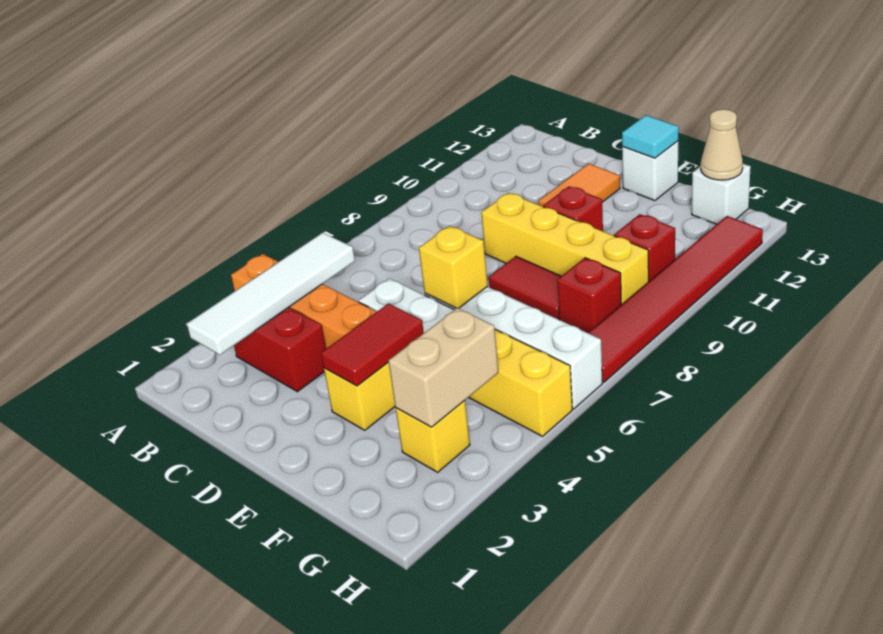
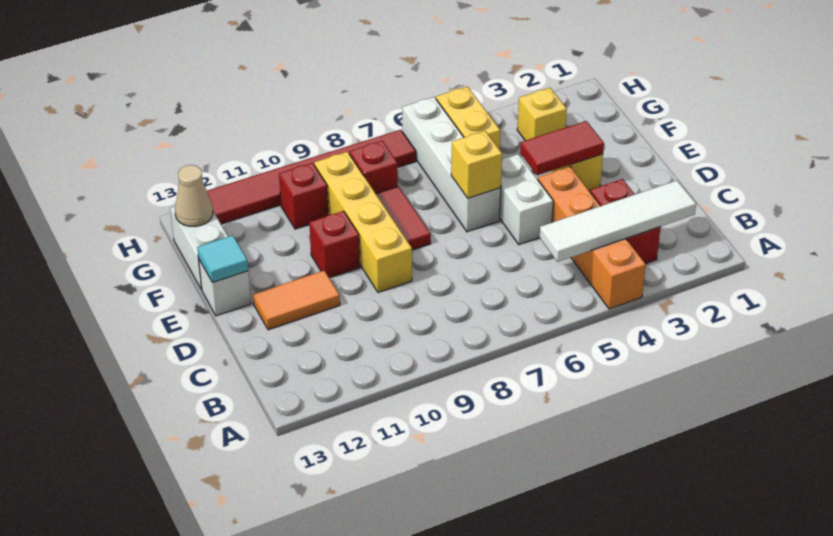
tan brick G3:G4 level 2 -> none
white brick G13 level 1 -> white brick F13:G13 level 1

